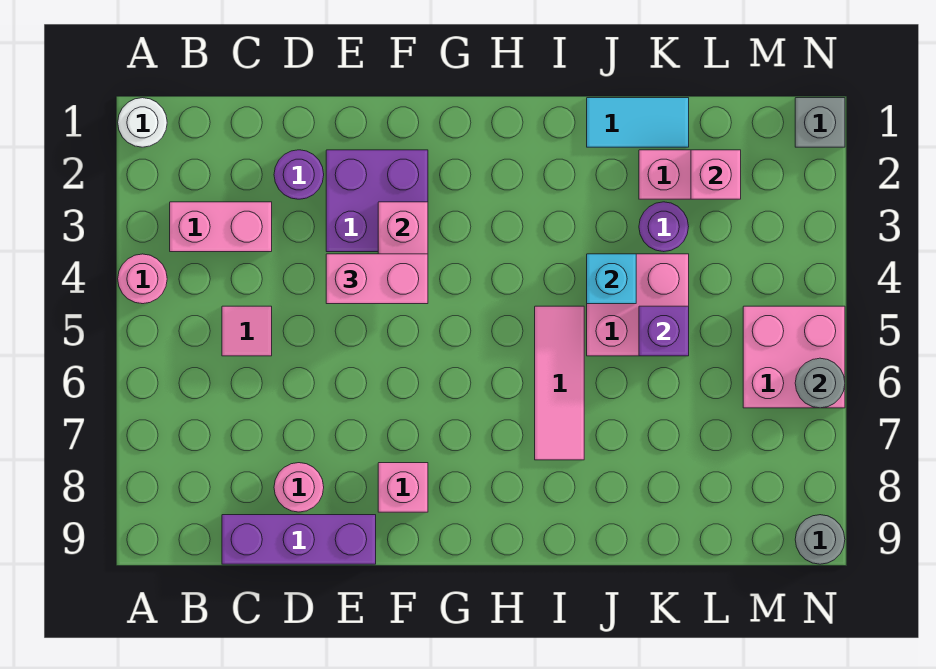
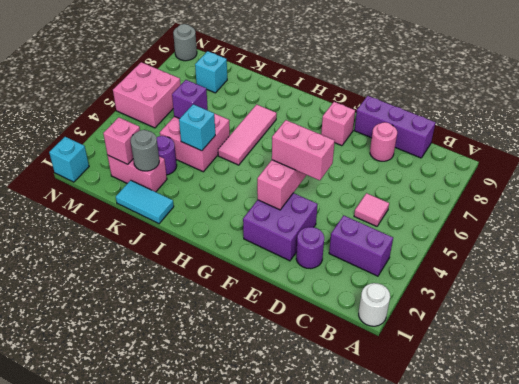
pink round brick A4 level 1 -> none
pink brick B3:C3 level 1 -> purple brick B3:C3 level 1
none -> cyan brick L8 level 1
grey brick N1 level 1 -> cyan brick N1 level 1
grey round brick N6 level 2 -> grey round brick K2 level 2

